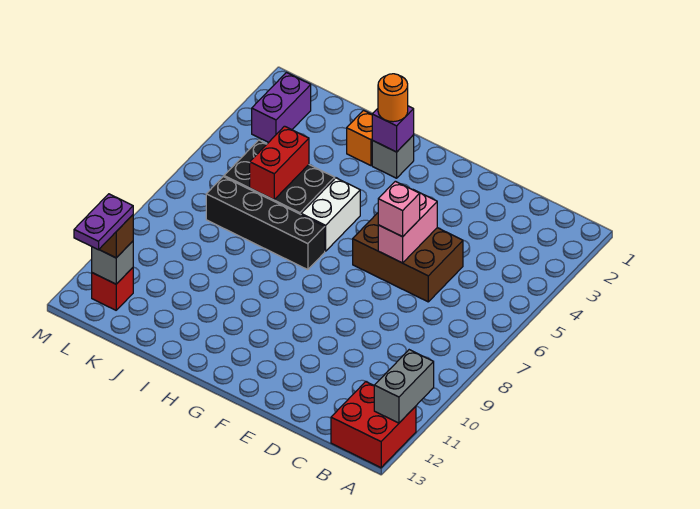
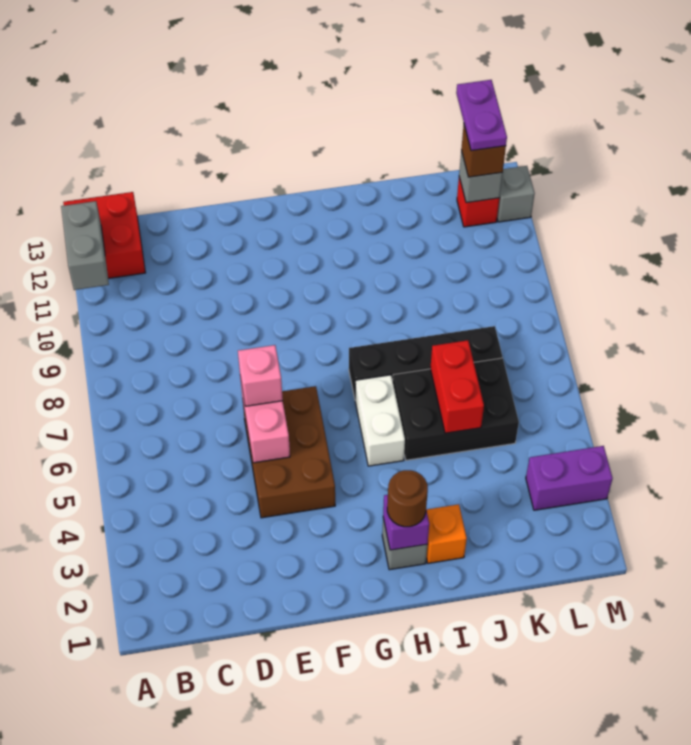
brown brick D5:F6 level 1 -> brown brick E4:F6 level 1
orange round brick H2 level 3 -> brown round brick H2 level 3
purple brick L2:L3 level 1 -> purple brick L3:M3 level 1
none -> grey brick M12 level 1

